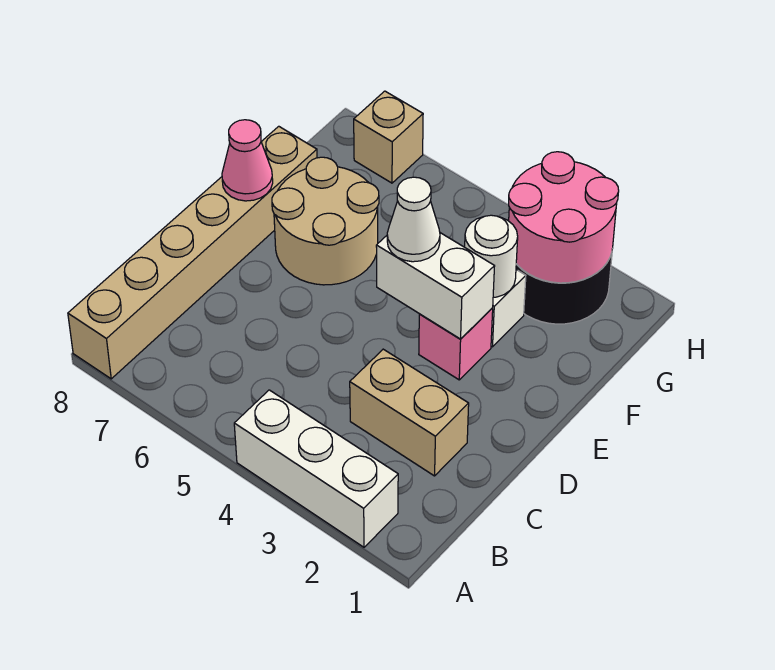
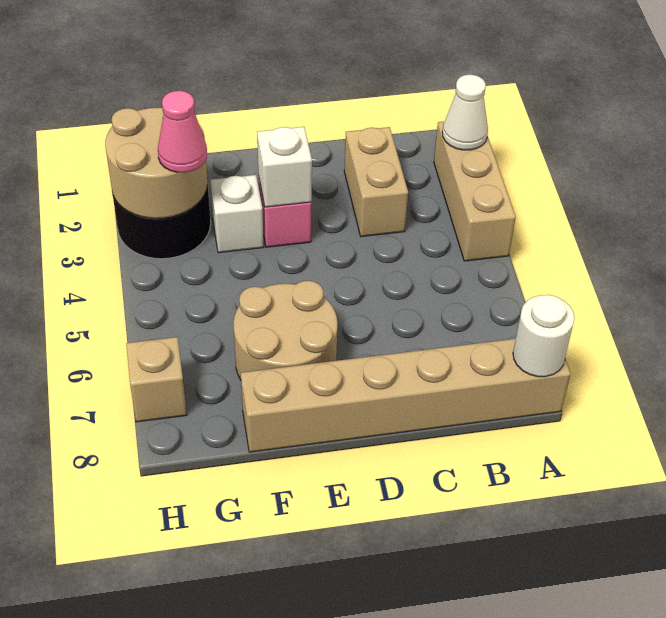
white brick A2:A4 level 1 -> tan brick A2:A4 level 1
white brick E3:E4 level 2 -> white brick E3 level 2
white cone E4 level 3 -> white cone A2 level 2
pink cone E8 level 2 -> pink cone G3 level 3
white round brick F3 level 2 -> white round brick A8 level 2
pink round brick G2:H3 level 2 -> tan round brick G2:H3 level 2

